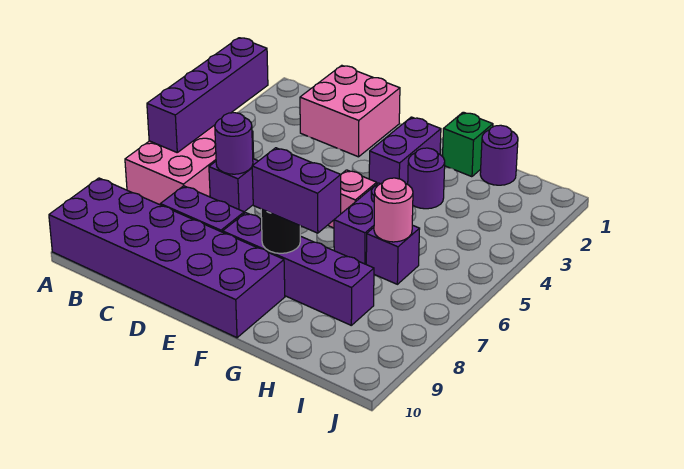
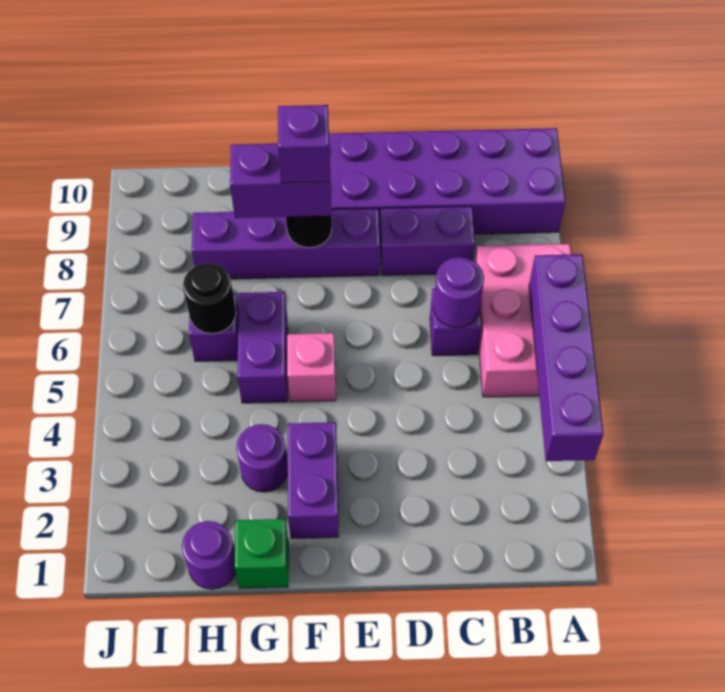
pink brick C1:D2 level 1 -> none
none -> purple brick F8 level 4
pink round brick H6 level 2 -> black round brick H6 level 2

